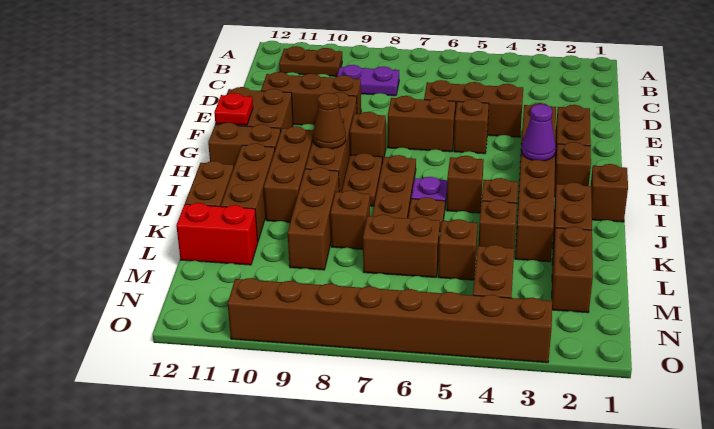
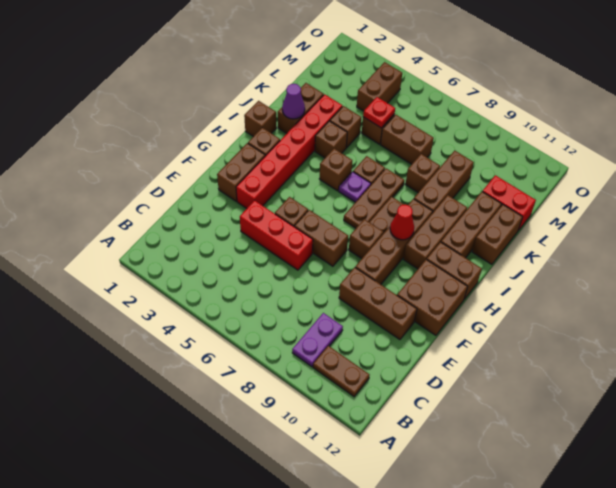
purple plate C8:C9 level 1 -> purple plate B9:C9 level 1
brown brick E4:E6 level 1 -> red brick E4:E6 level 1
brown brick F3:K3 level 1 -> red brick F3:K3 level 1
red plate G12 level 2 -> red plate L5 level 2
purple cone H3 level 2 -> purple cone J2 level 2
brown cone H9 level 2 -> red cone H9 level 2
brown brick L2:M2 level 1 -> none
brown brick O3:O10 level 1 -> none

